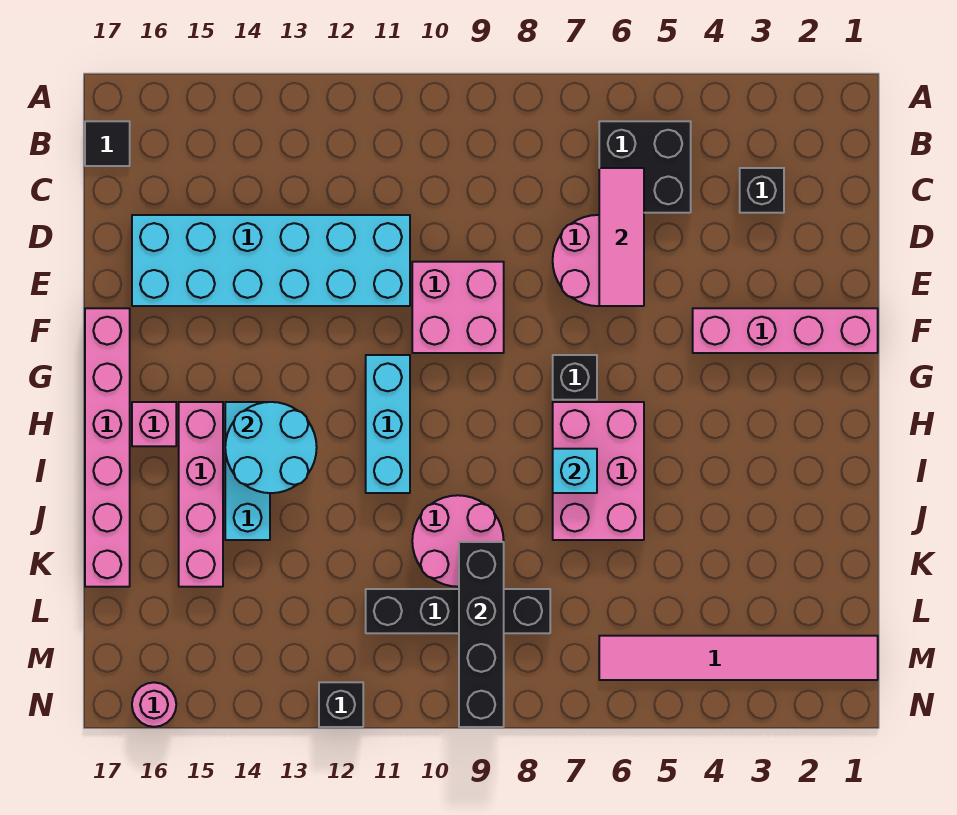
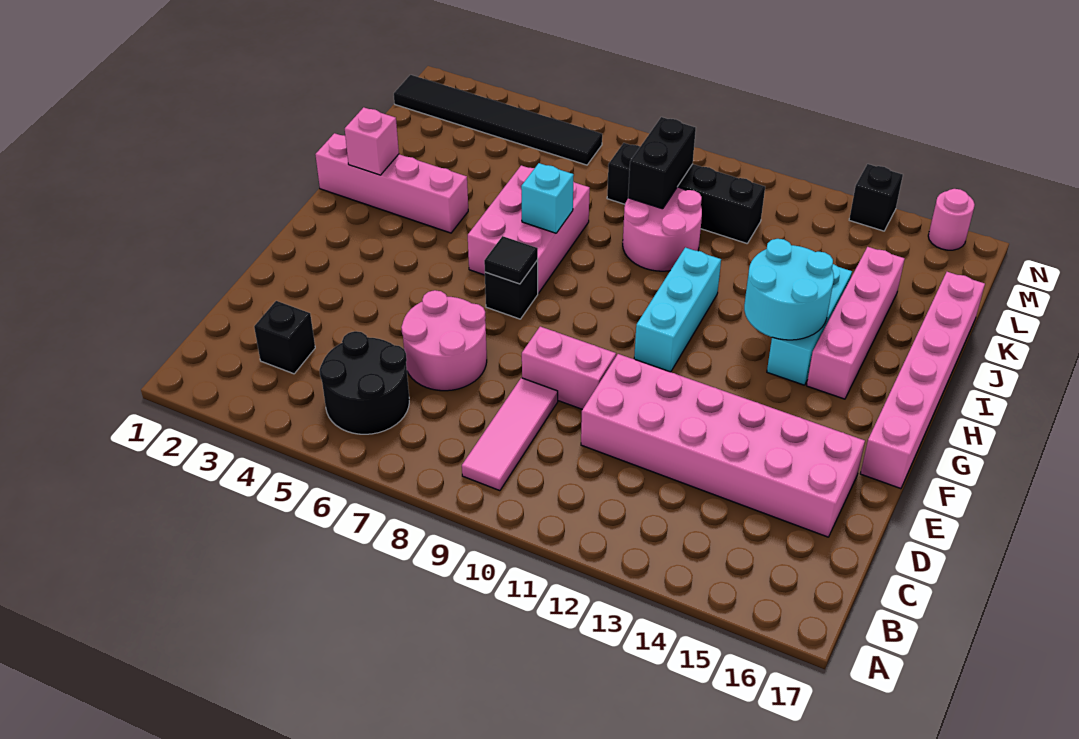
black brick B5:C6 level 1 -> black round brick B5:C6 level 1
black tile B17 level 1 -> black tile G7 level 2
pink tile C6:E6 level 2 -> pink tile B9:D9 level 1
cyan brick D11:E16 level 1 -> pink brick D11:E16 level 1
pink brick E9:F10 level 1 -> pink brick E9:E10 level 1
pink brick F1:F4 level 1 -> pink brick I1:I4 level 1
pink brick H16 level 1 -> pink brick I2 level 2
black brick K9:N9 level 2 -> black brick K9:L9 level 2
pink tile M1:M6 level 1 -> black tile M1:M6 level 1
black brick N12 level 1 -> black brick N14 level 1

